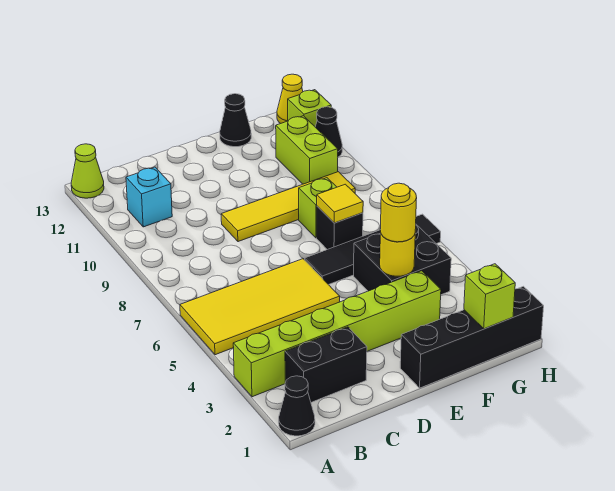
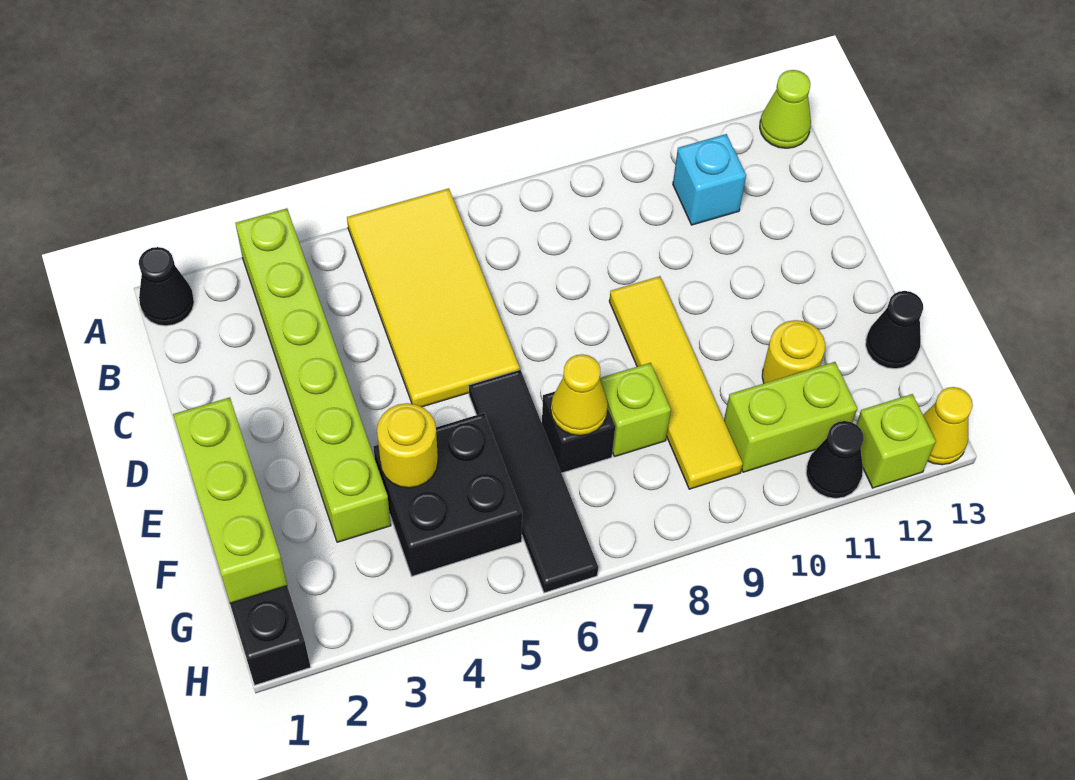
black brick B2:C2 level 1 -> none
yellow round brick F4 level 3 -> yellow round brick F11 level 1
yellow tile F7 level 2 -> yellow cone F7 level 2
lime brick G1 level 2 -> lime brick E1:G1 level 2

